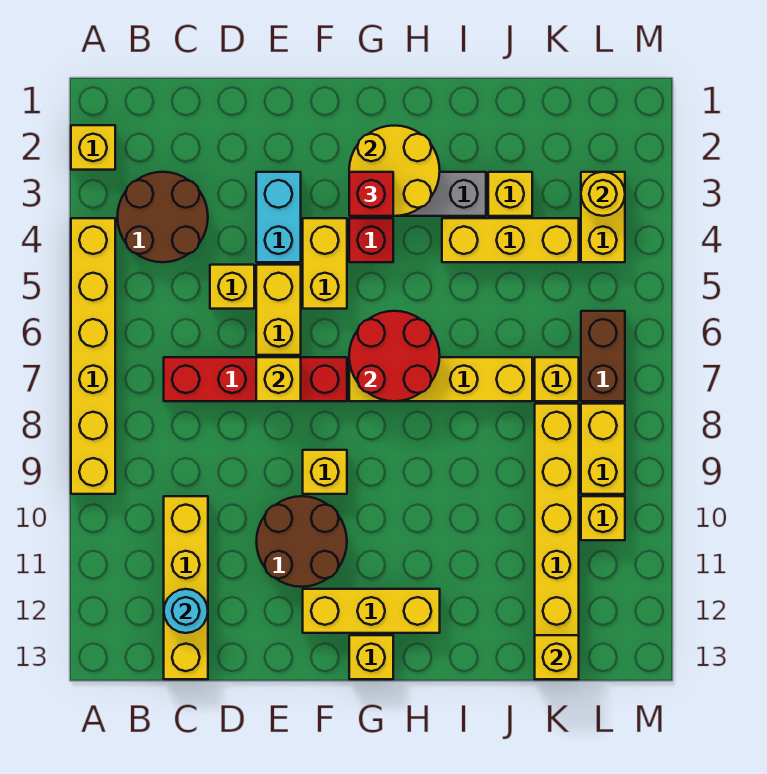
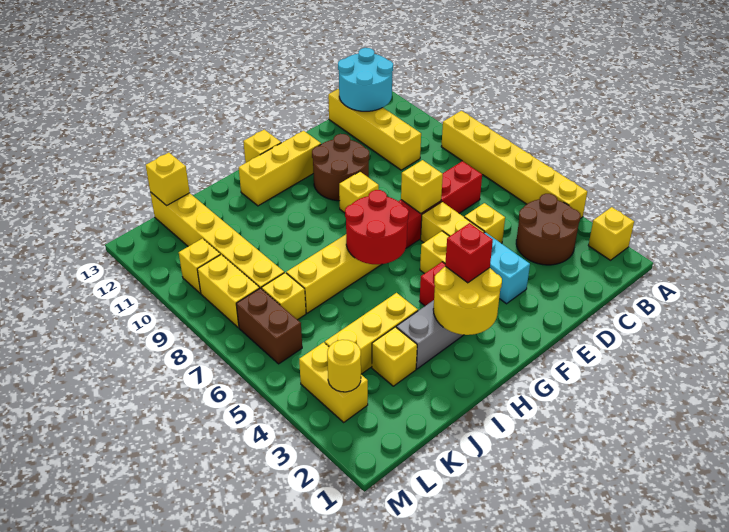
cyan round brick C12 level 2 -> cyan round brick B12:C13 level 2

